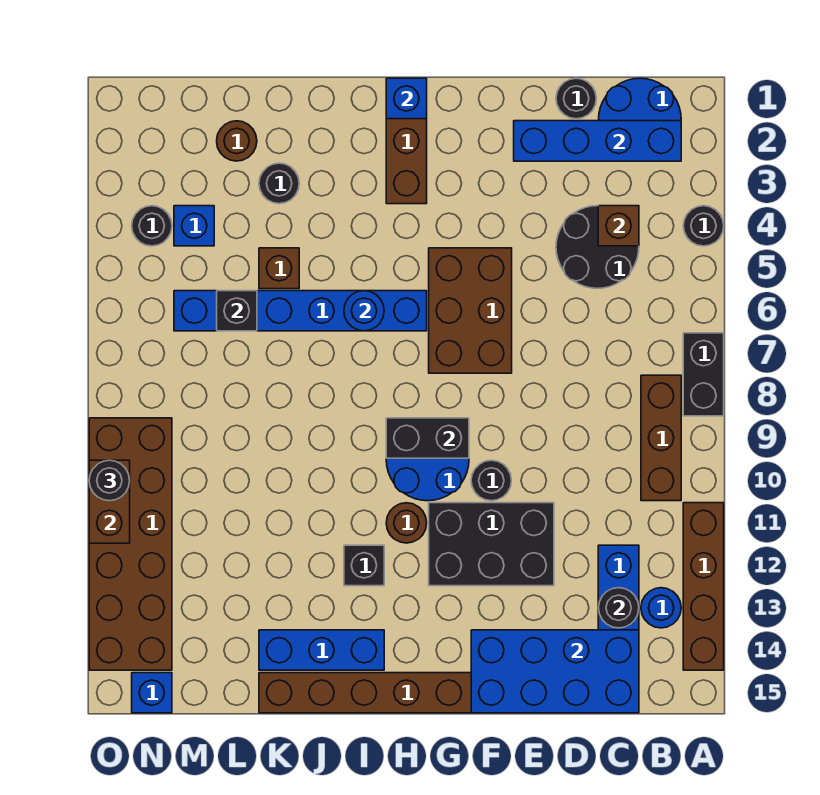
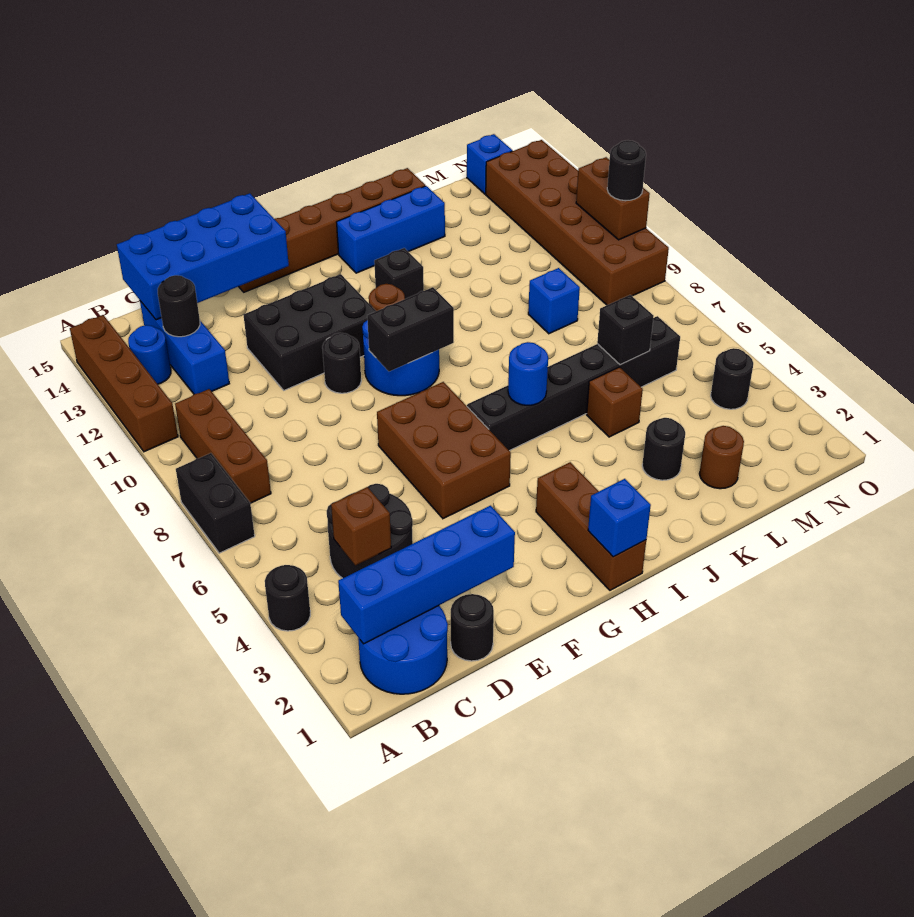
blue brick H6:M6 level 1 -> black brick H6:M6 level 1
blue brick M4 level 1 -> blue brick L9 level 1

